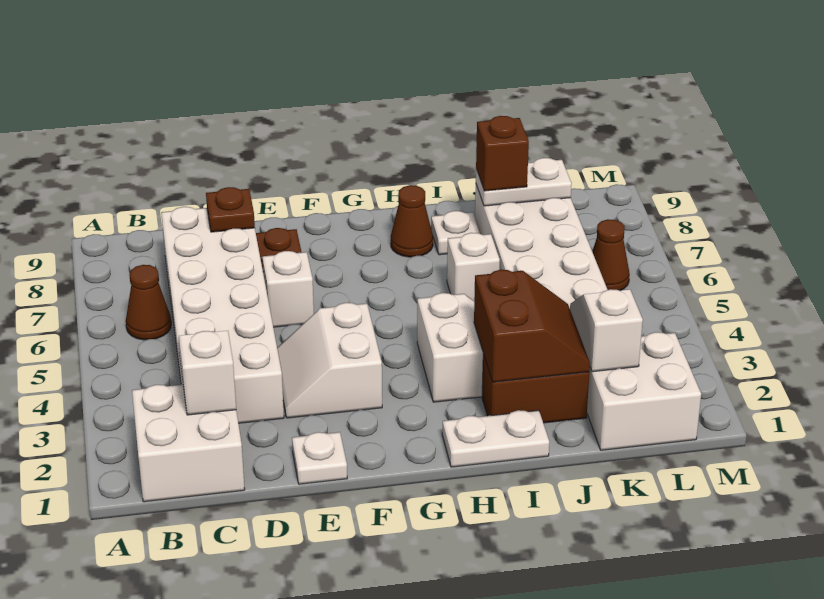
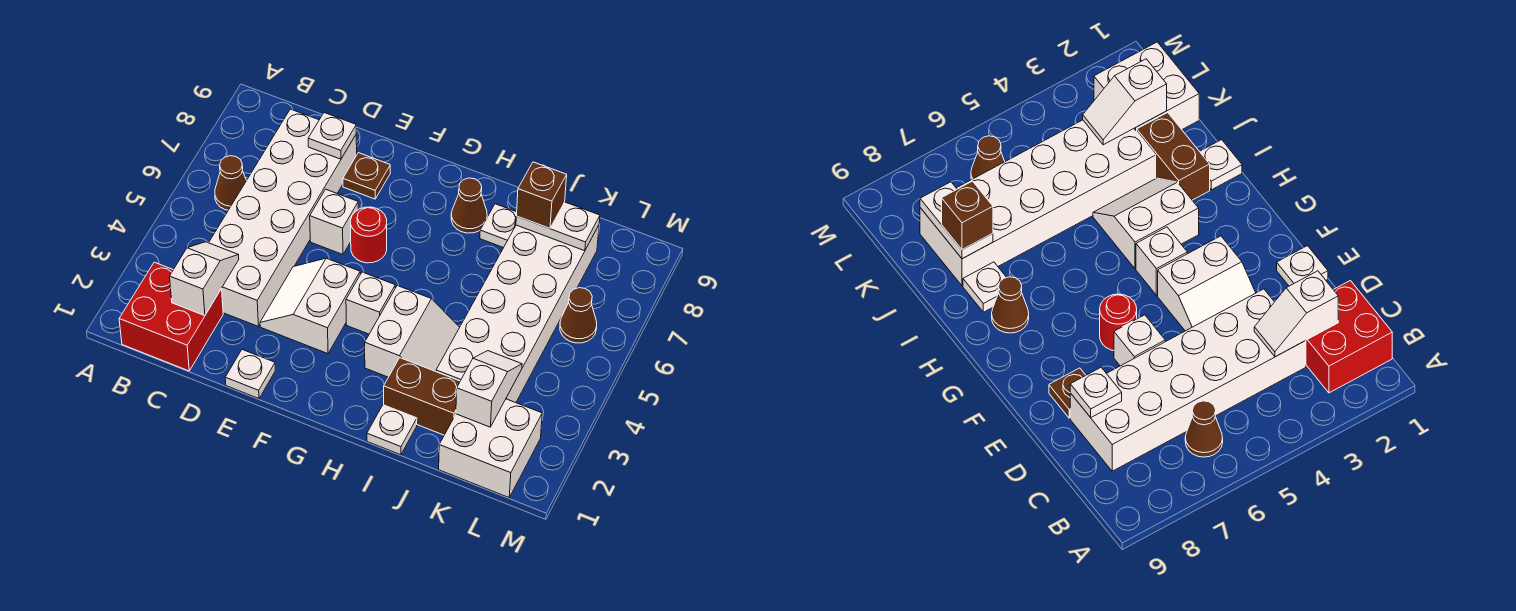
white brick B1:C2 level 1 -> red brick B1:C2 level 1
brown plate D8 level 2 -> white plate D8 level 2
none -> red round brick F6 level 1
white plate H1:I1 level 1 -> white plate I1 level 1
brown slope I2:J3 level 2 top I -> none
white brick I6 level 1 -> white brick G4 level 1

